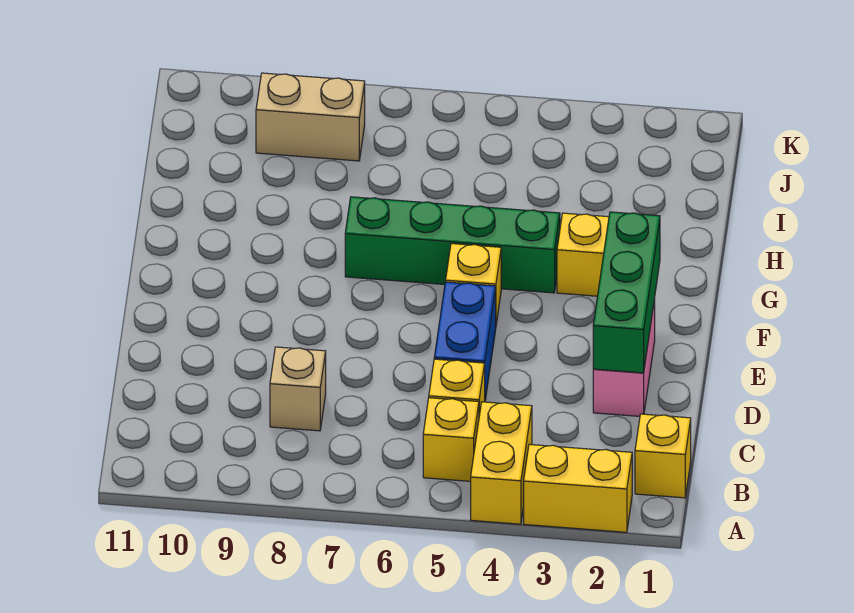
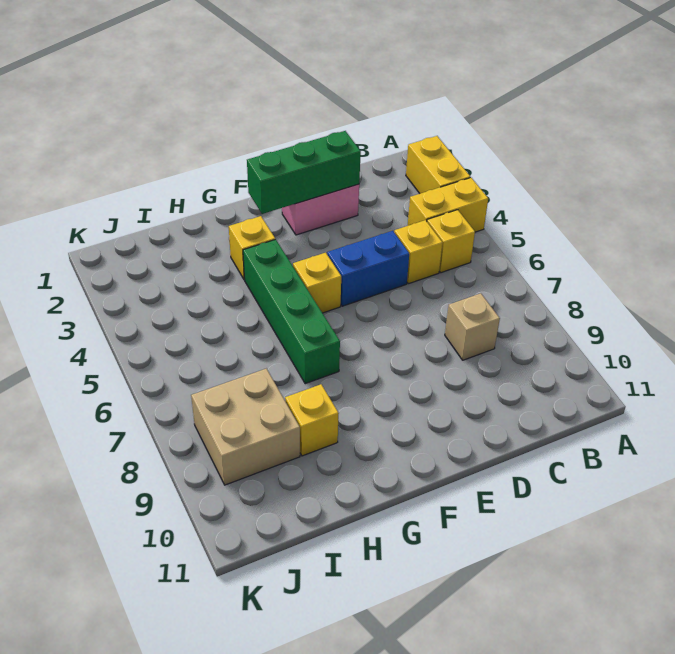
yellow brick B1 level 1 -> yellow brick H9 level 1
tan brick J8:J9 level 1 -> tan brick I8:J9 level 1

